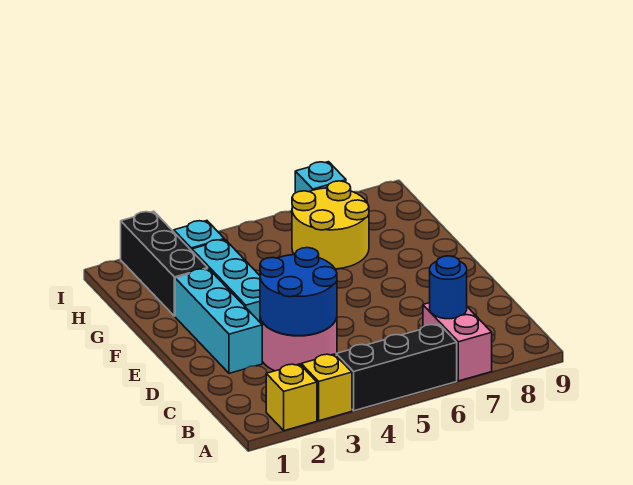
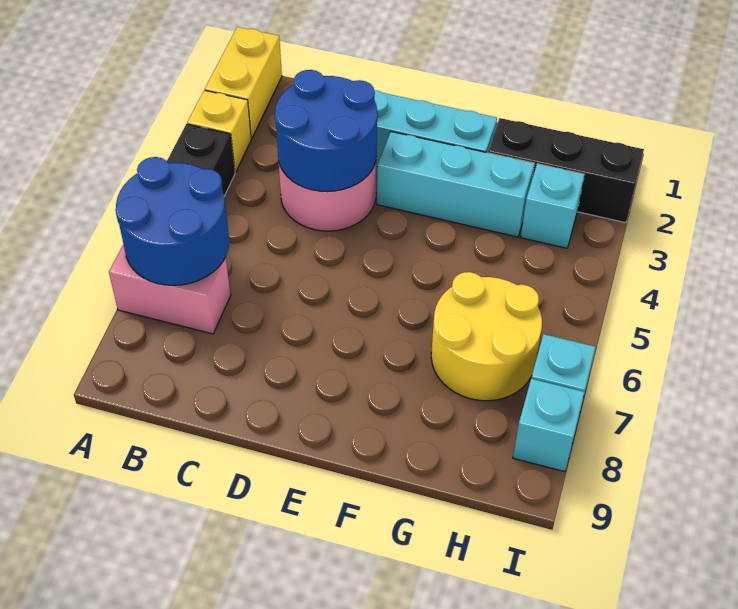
yellow brick A2 level 1 -> yellow brick A1:A2 level 1
blue round brick B7 level 2 -> blue round brick A6:B7 level 2
none -> cyan brick I8 level 1

